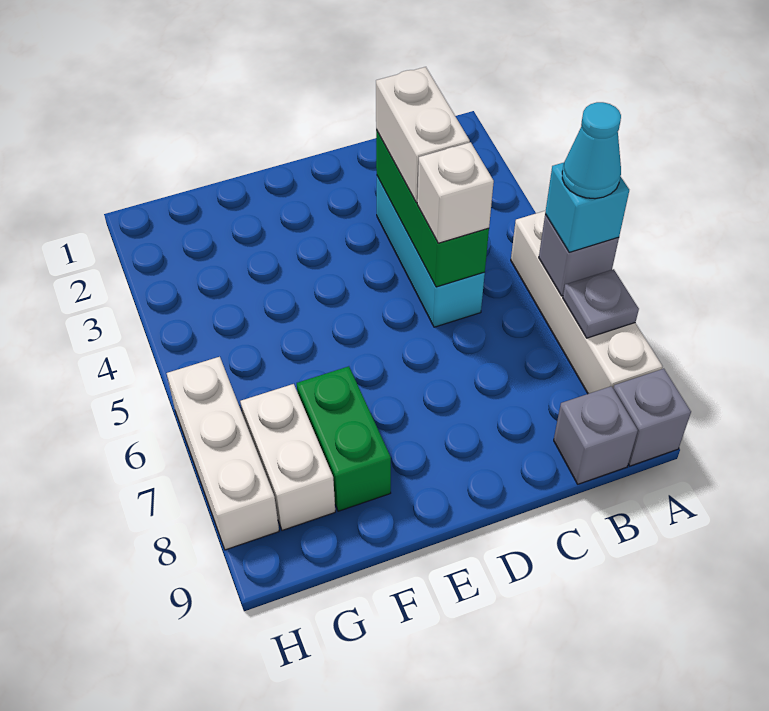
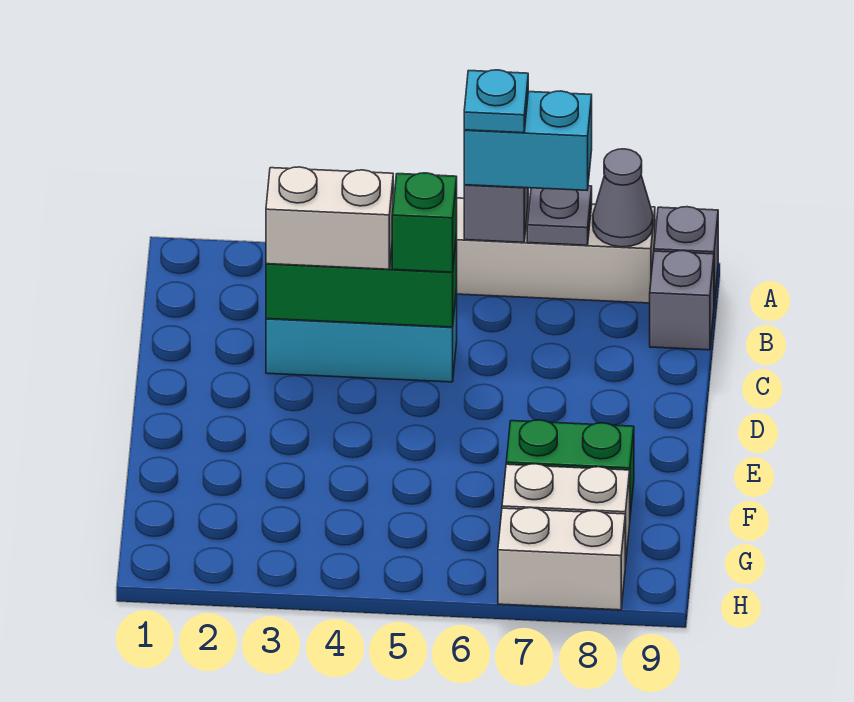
cyan brick A6 level 3 -> cyan brick A6:A7 level 3
cyan cone A6 level 4 -> cyan plate A6 level 4
none -> grey cone A8 level 2
white brick C5 level 3 -> green brick C5 level 3
white brick H6:H8 level 1 -> white brick H7:H8 level 1

